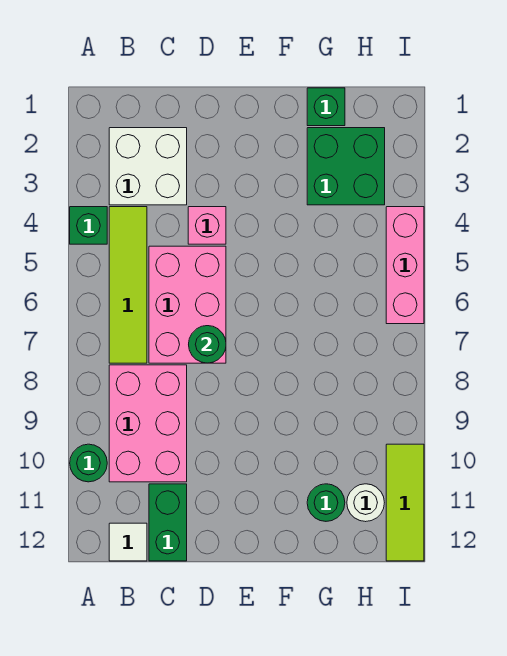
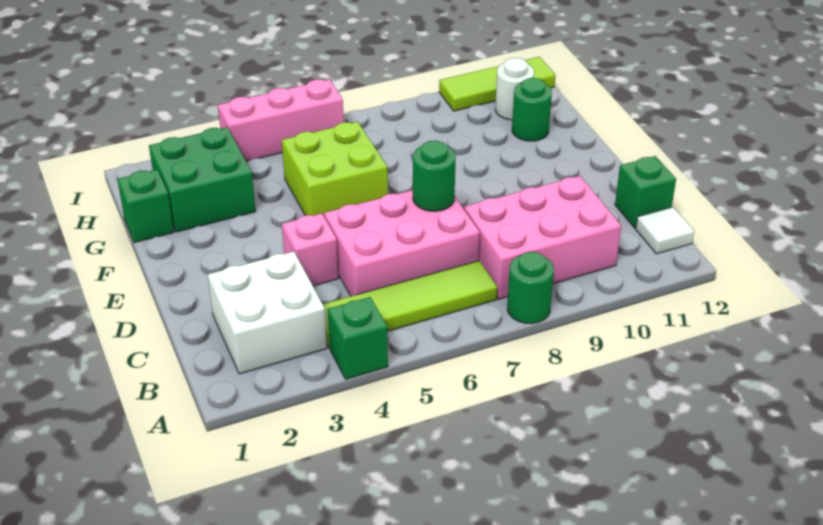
green round brick A10 level 1 -> green round brick A8 level 1
green brick C11:C12 level 1 -> green brick C12 level 1
none -> lime brick F5:G6 level 1

